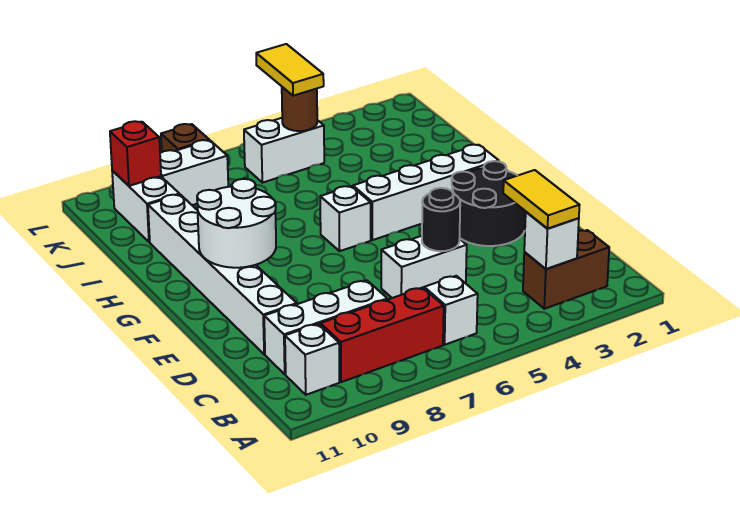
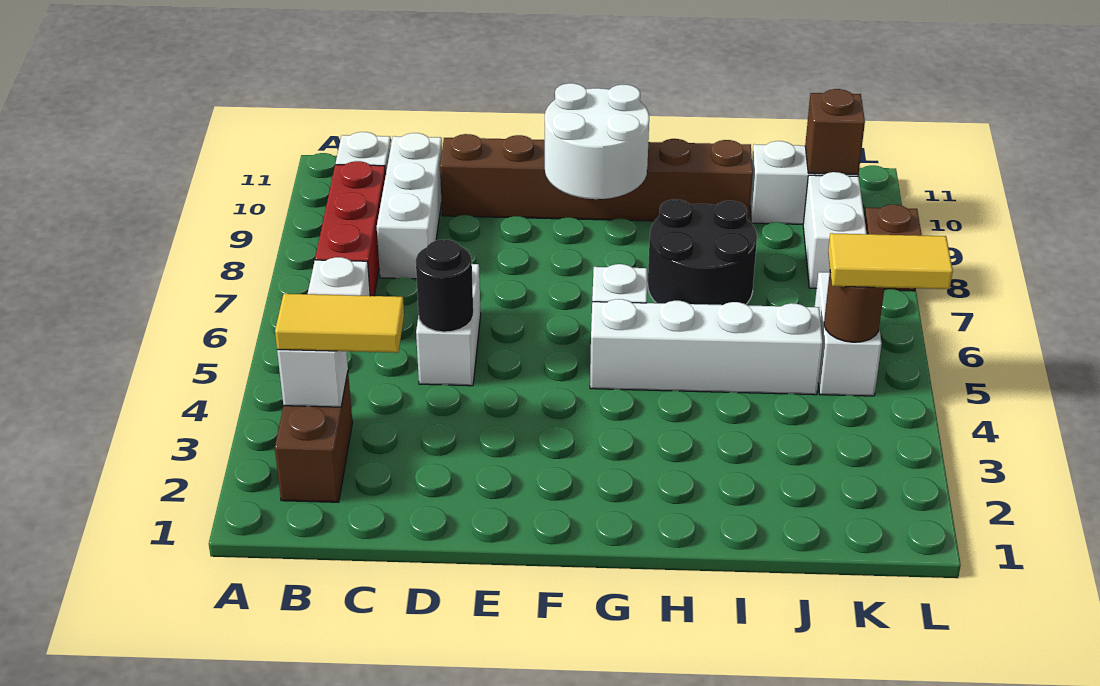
white brick D10:I10 level 1 -> brown brick D10:I10 level 1
black round brick E2:F3 level 1 -> black round brick H7:I8 level 1
white brick G2:G5 level 1 -> white brick G5:J5 level 1
red brick K10 level 2 -> brown brick K10 level 2

